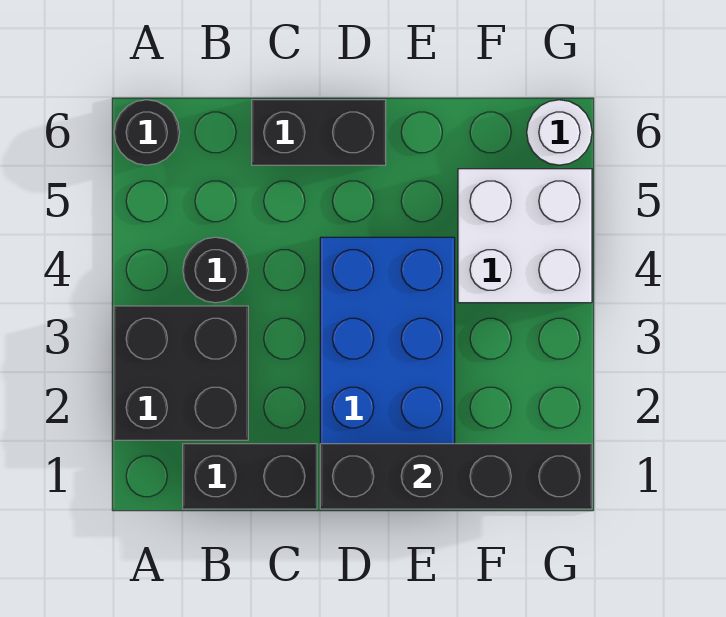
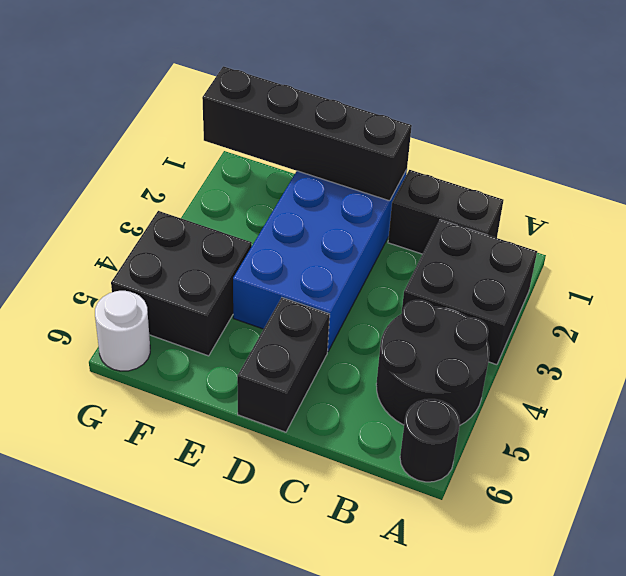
black round brick B4 level 1 -> black round brick A4:B5 level 1
black brick C6:D6 level 1 -> black brick D5:D6 level 1
white brick F4:G5 level 1 -> black brick F4:G5 level 1

